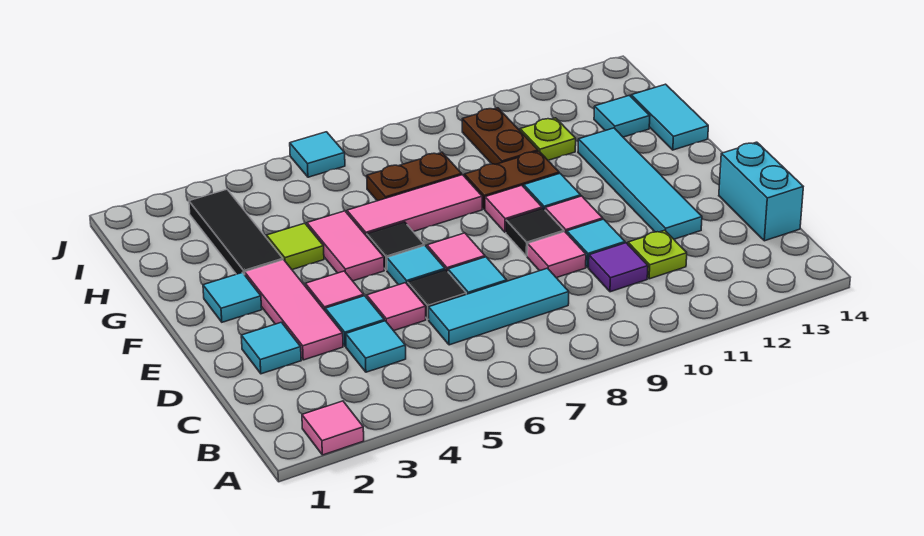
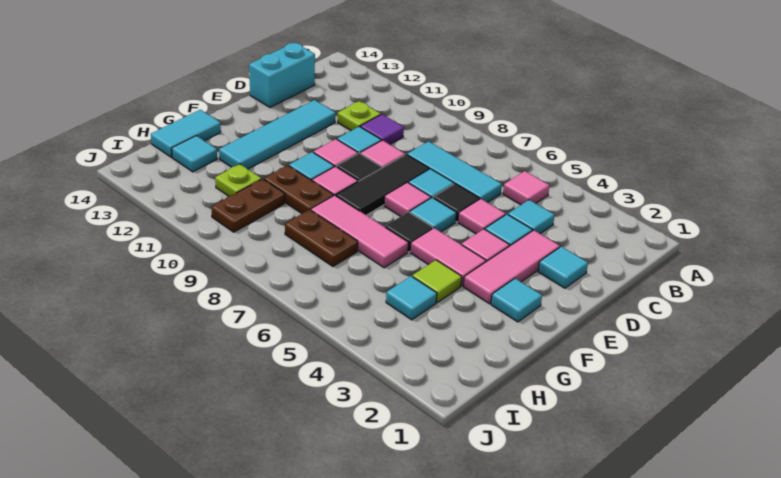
pink tile A2 level 1 -> pink tile B5 level 1
pink tile F5:G5 level 1 -> pink tile F4:F5 level 1
black tile G3:I3 level 1 -> black tile D8:F8 level 1
cyan tile J6 level 1 -> cyan tile H4 level 1

